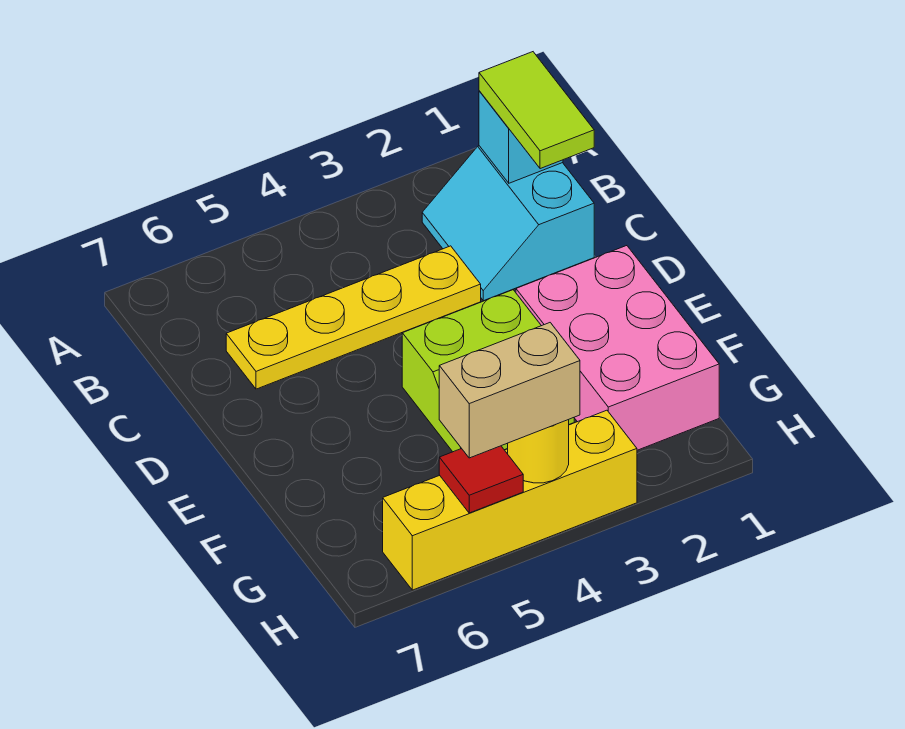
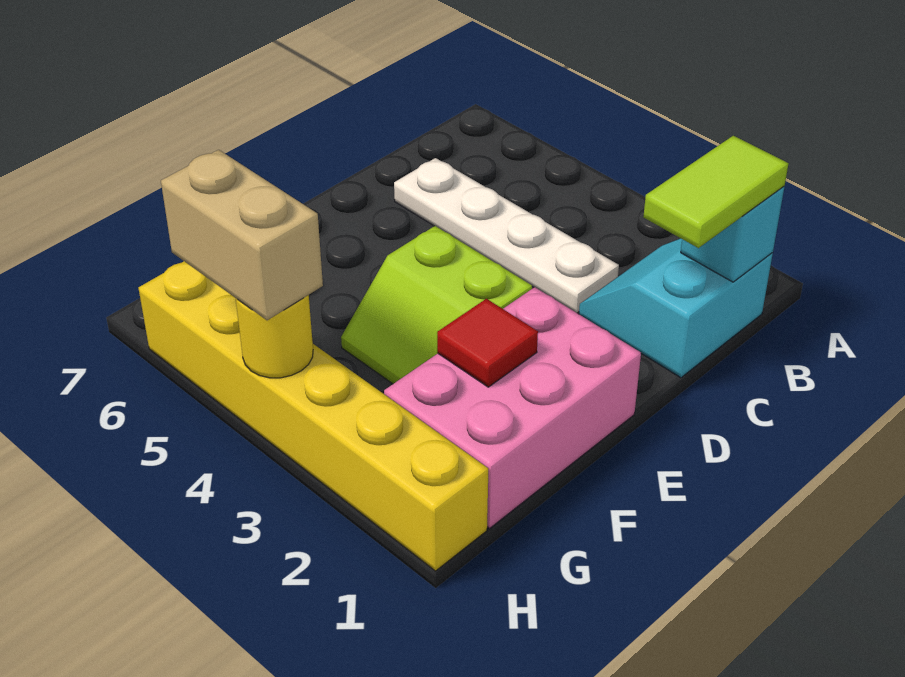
yellow plate C3:C6 level 1 -> white plate C3:C6 level 1
yellow brick H3:H6 level 1 -> yellow brick H1:H6 level 1
red tile H5 level 2 -> red tile F2 level 2

